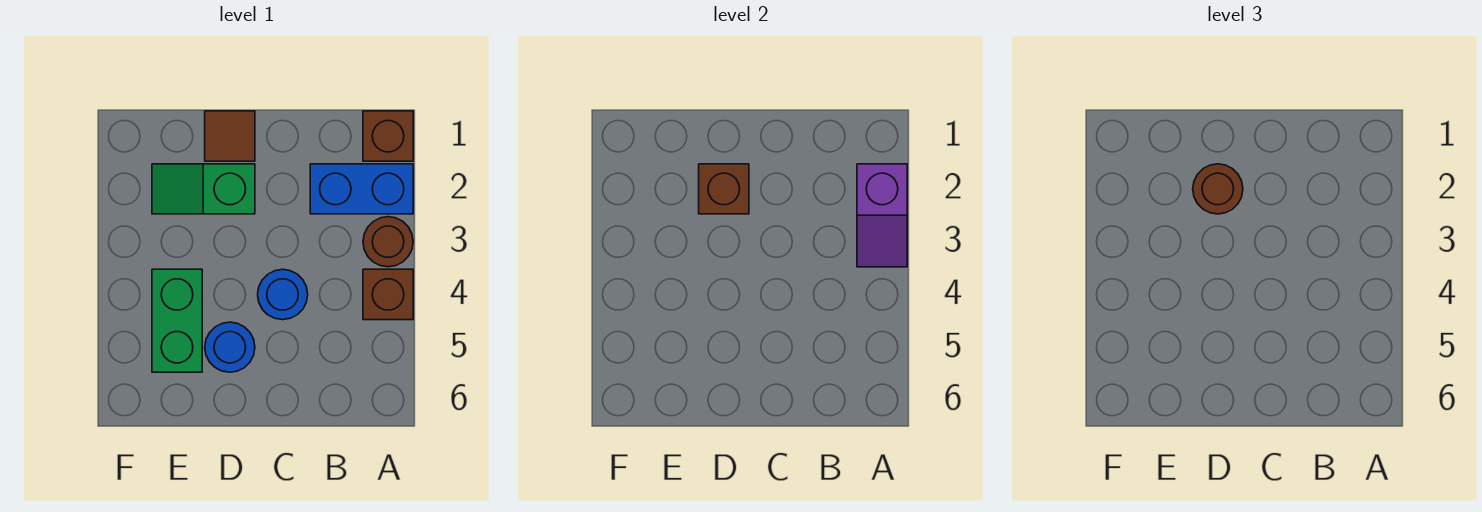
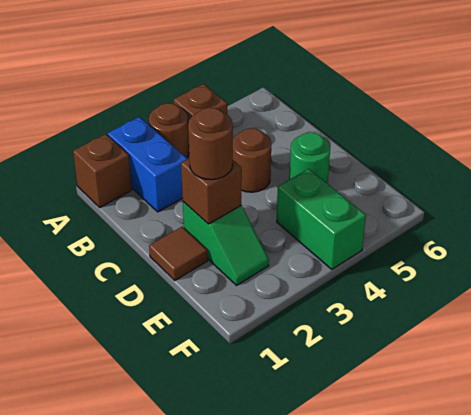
purple slope A2:A3 level 2 top 2 -> none
blue round brick C4 level 1 -> brown round brick C4 level 1
blue round brick D5 level 1 -> green round brick D5 level 1
green brick E4:E5 level 1 -> green brick E4:F4 level 1

